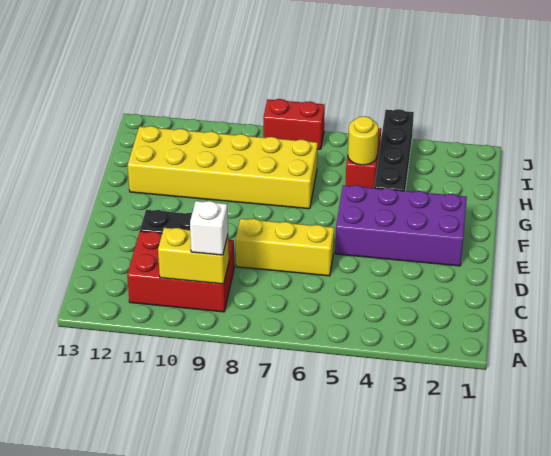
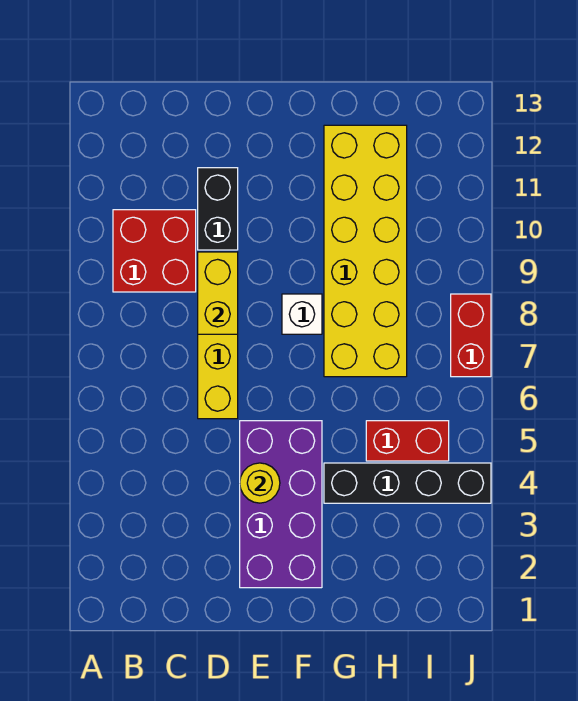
red brick B9:C11 level 1 -> red brick B9:C10 level 1
yellow brick B9:B10 level 2 -> yellow brick D8:D9 level 2
white brick B9 level 3 -> white brick F8 level 1
yellow round brick H5 level 2 -> yellow round brick E4 level 2

